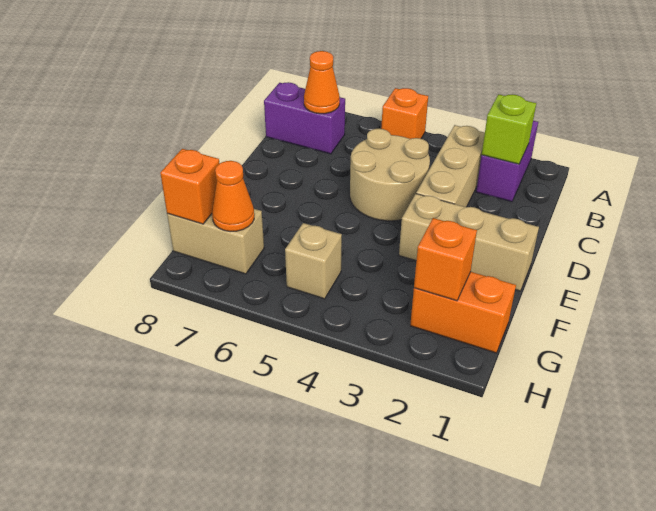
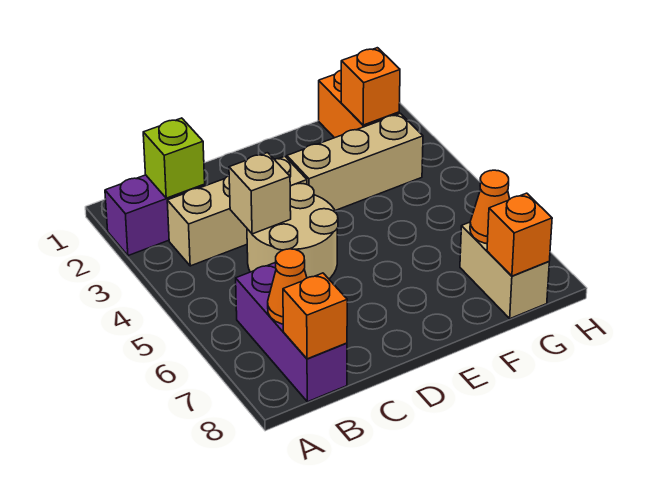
orange brick A5 level 1 -> orange brick B8 level 2
purple brick B7:B8 level 1 -> purple brick B6:B8 level 1
tan brick E1:E3 level 1 -> tan brick E3:G3 level 1
tan brick G5 level 1 -> tan brick C4 level 2

